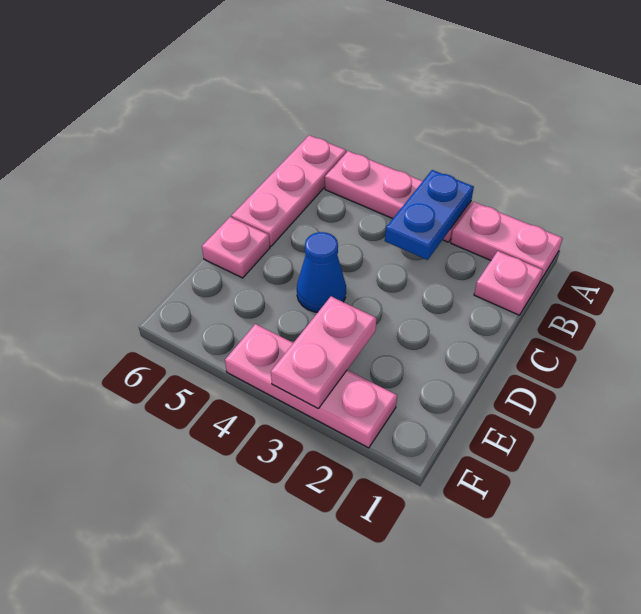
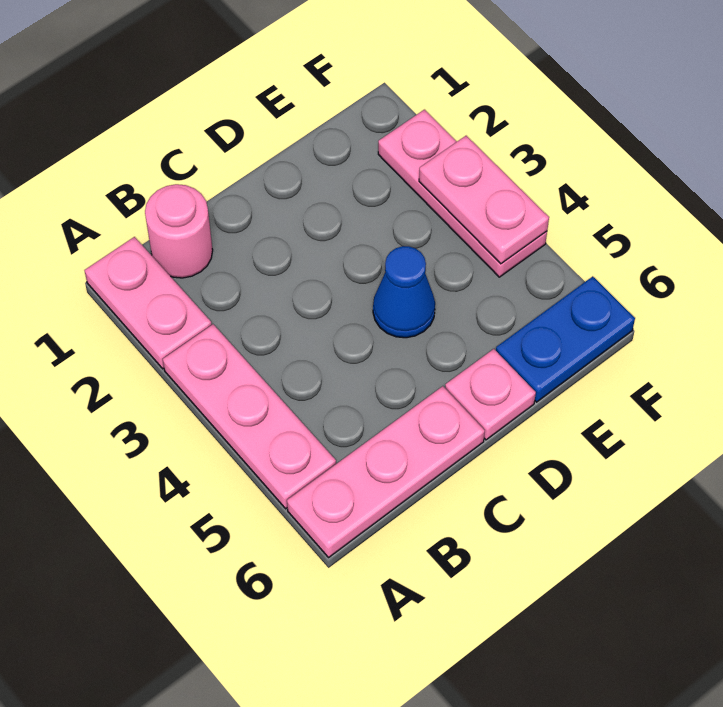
blue plate A3:B3 level 2 -> blue plate E6:F6 level 1
pink plate B1 level 1 -> pink round brick B1 level 1
pink plate E3:F3 level 2 -> pink plate F3:F4 level 2

